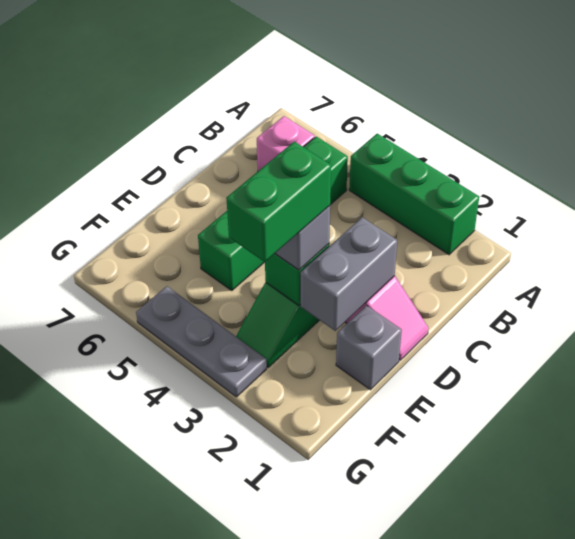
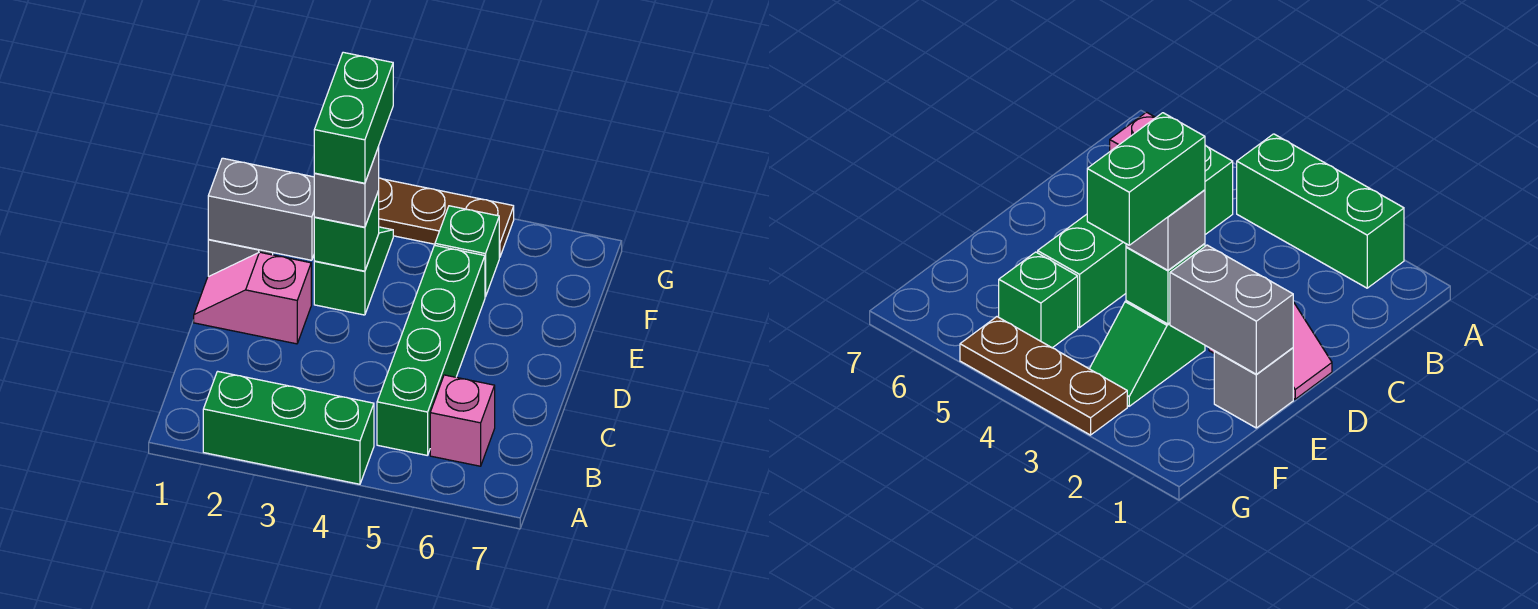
grey brick D2:E2 level 2 -> grey brick E1:E2 level 2
none -> green brick F5 level 1
grey plate G3:G5 level 1 -> brown plate G3:G5 level 1

